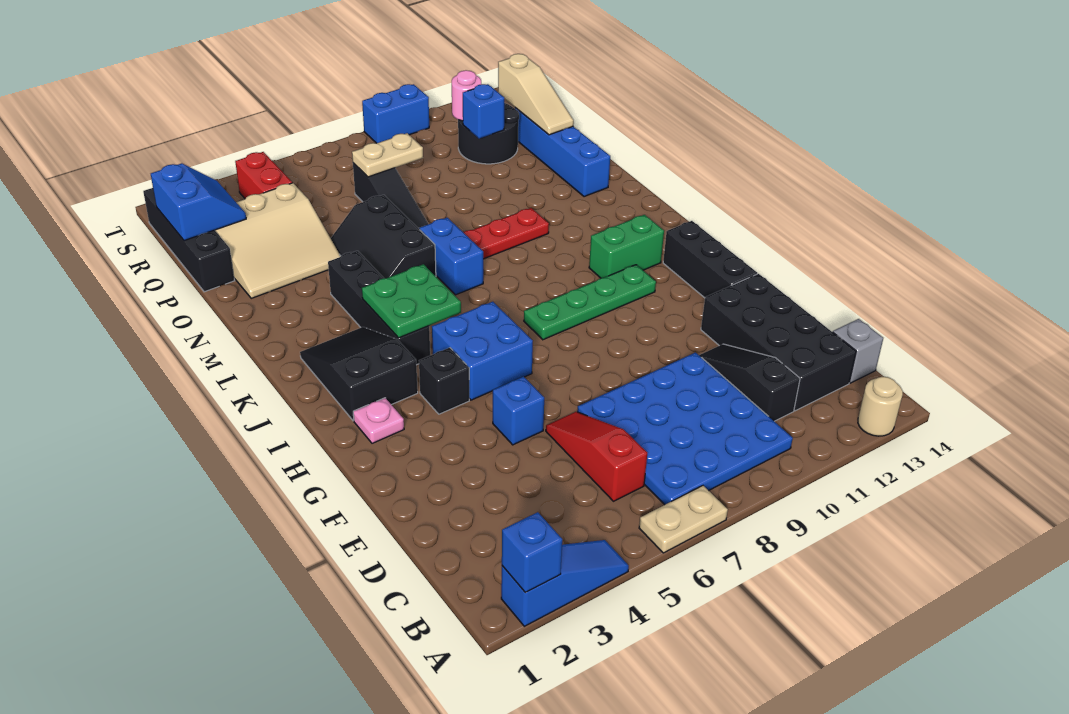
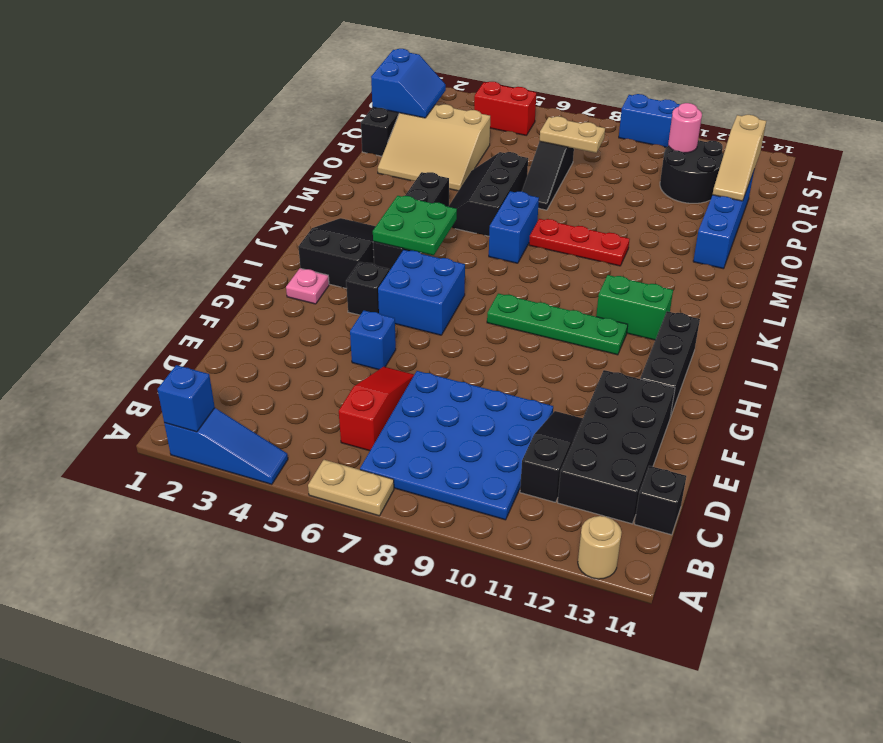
grey brick C14 level 1 -> black brick C14 level 1
blue brick Q11 level 2 -> none
red brick R4:S4 level 1 -> red brick S4:S5 level 1

